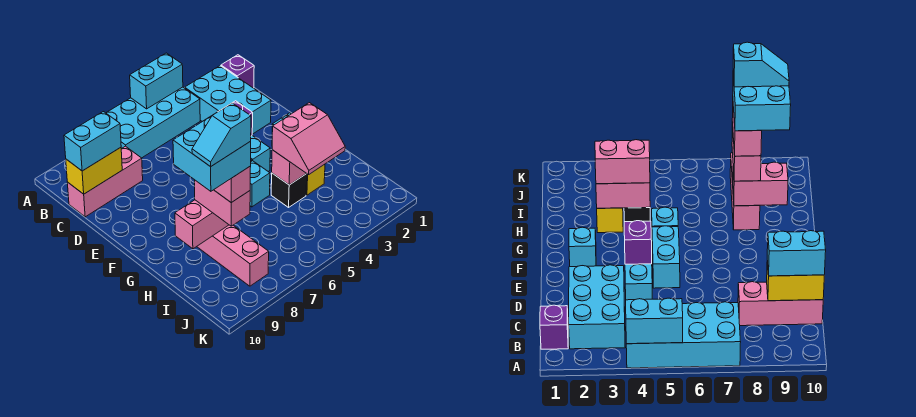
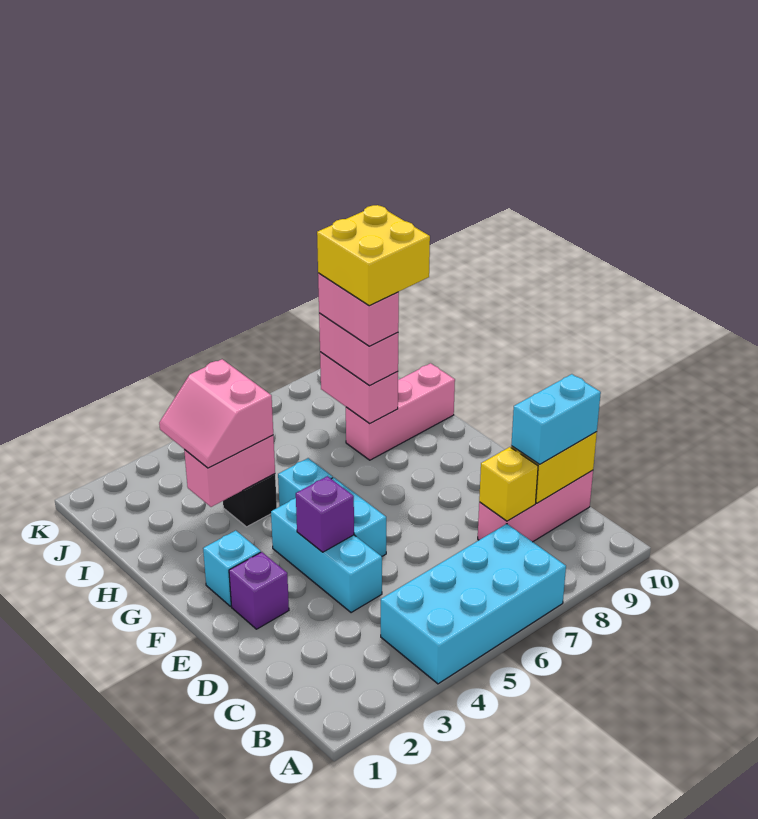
cyan brick A4:A5 level 2 -> none
purple brick B1 level 1 -> purple brick E2 level 1
cyan brick B2:D3 level 1 -> none
yellow brick H3 level 1 -> yellow brick C8 level 2
pink slope H3:I4 level 3 top H -> pink slope H3:I4 level 3 top 4
pink brick H8:J8 level 1 -> pink brick H8:H10 level 1
pink brick H8:H9 level 2 -> pink brick H8:I8 level 2
cyan brick H8:I9 level 5 -> yellow brick H8:I9 level 5
cyan slope I8:I9 level 6 top 8 -> none

